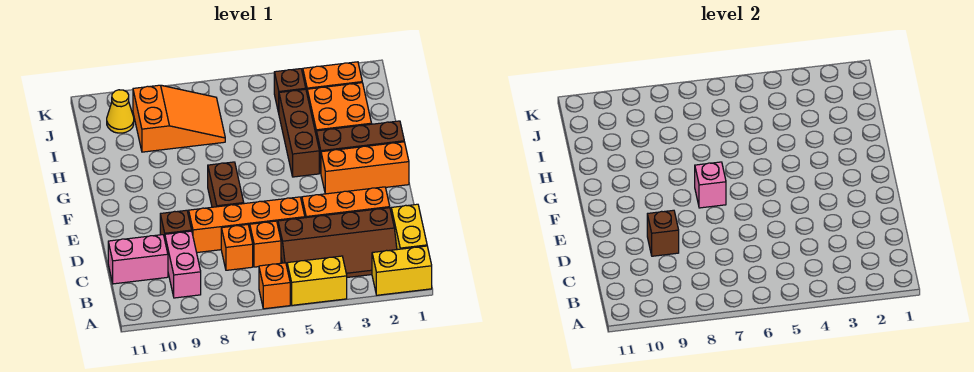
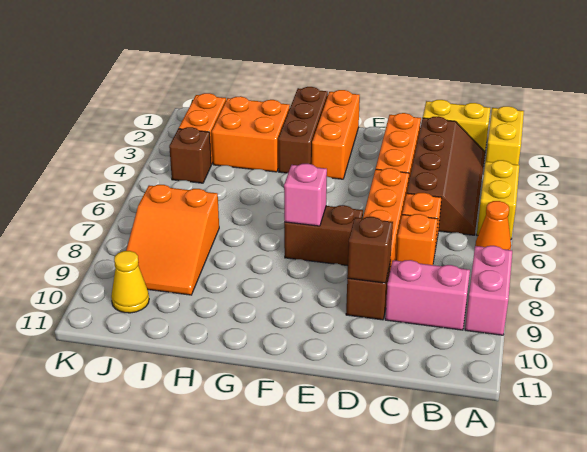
orange brick A6 level 1 -> orange cone A6 level 1
pink brick C10:C11 level 1 -> pink brick A8:A9 level 1
brown brick G4:I4 level 1 -> none
orange slope I7:J9 level 1 top 9 -> orange slope I7:J9 level 1 top 7

